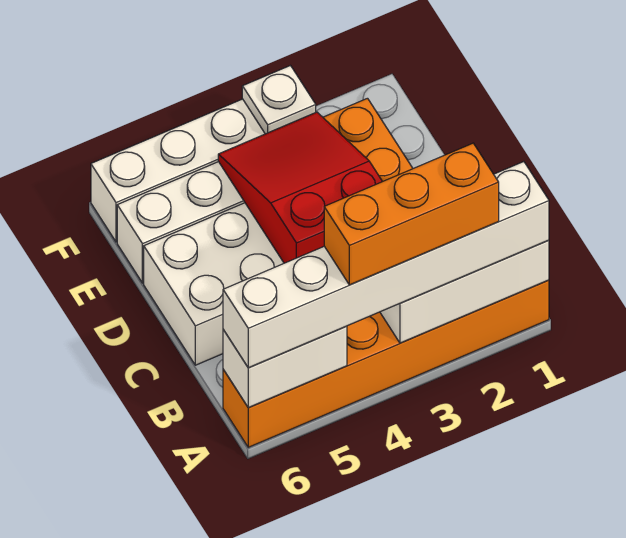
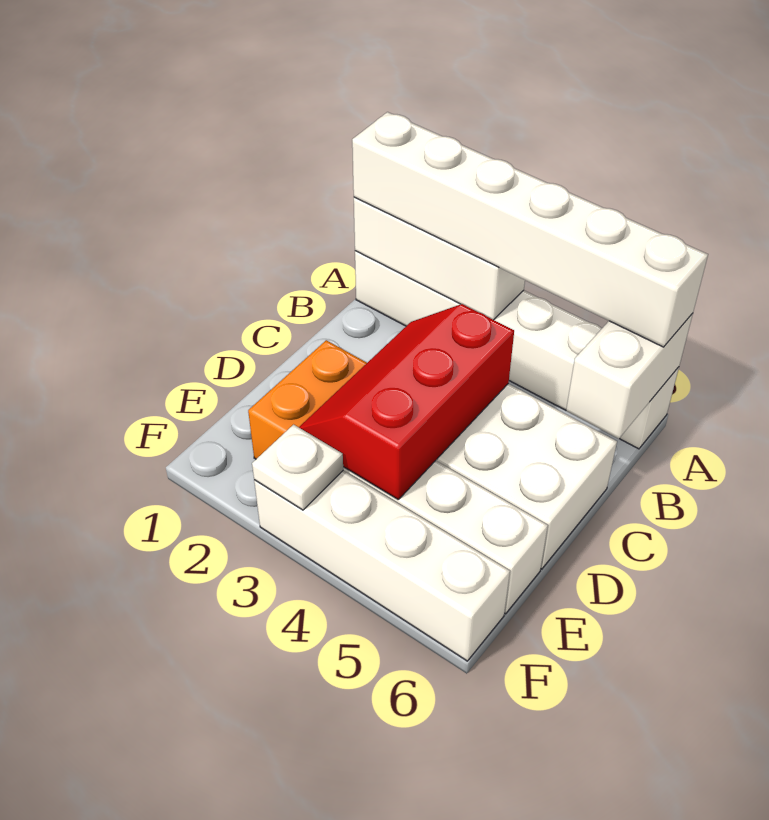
orange brick A1:A6 level 1 -> white brick A1:A6 level 1
orange brick A2:A4 level 4 -> none
white brick A5:A6 level 2 -> white brick A6:B6 level 2
red slope C3:E4 level 2 top C -> red slope C3:E4 level 2 top 4

